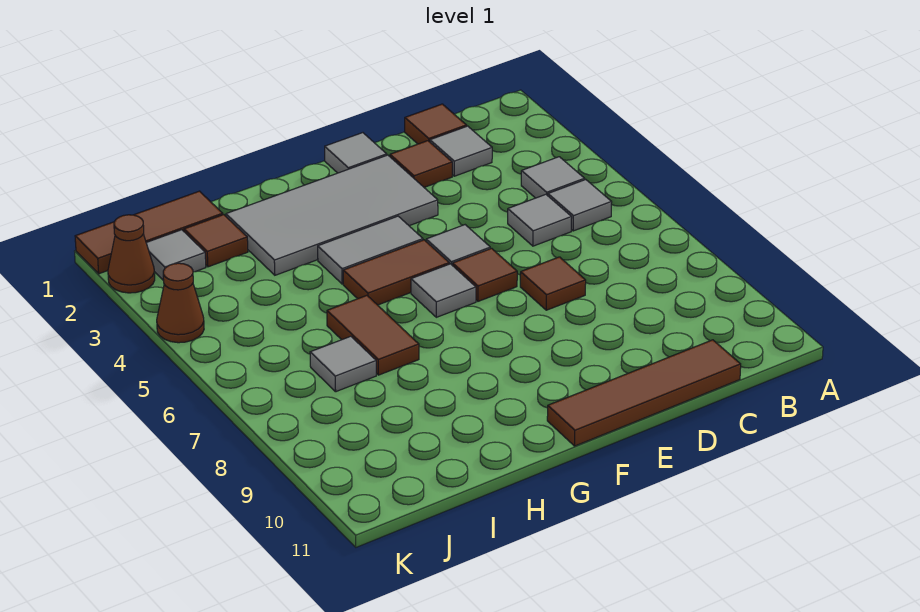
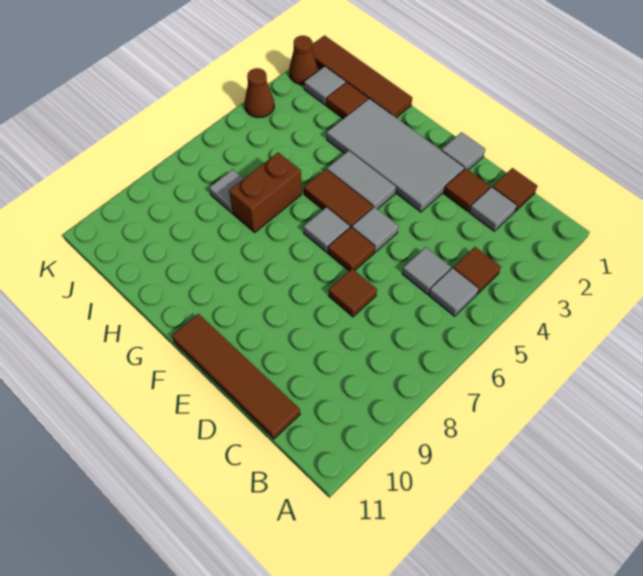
grey tile B4 level 1 -> brown tile B4 level 1
brown tile H6:H7 level 1 -> brown brick H6:H7 level 1
brown tile I1:K1 level 1 -> brown tile H1:K1 level 1

